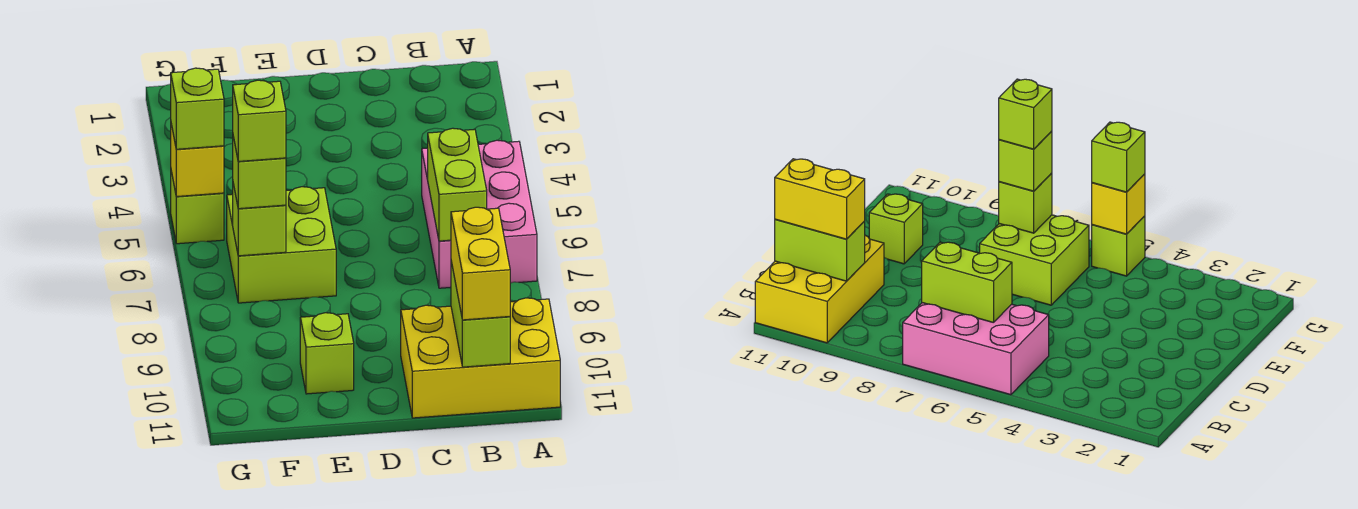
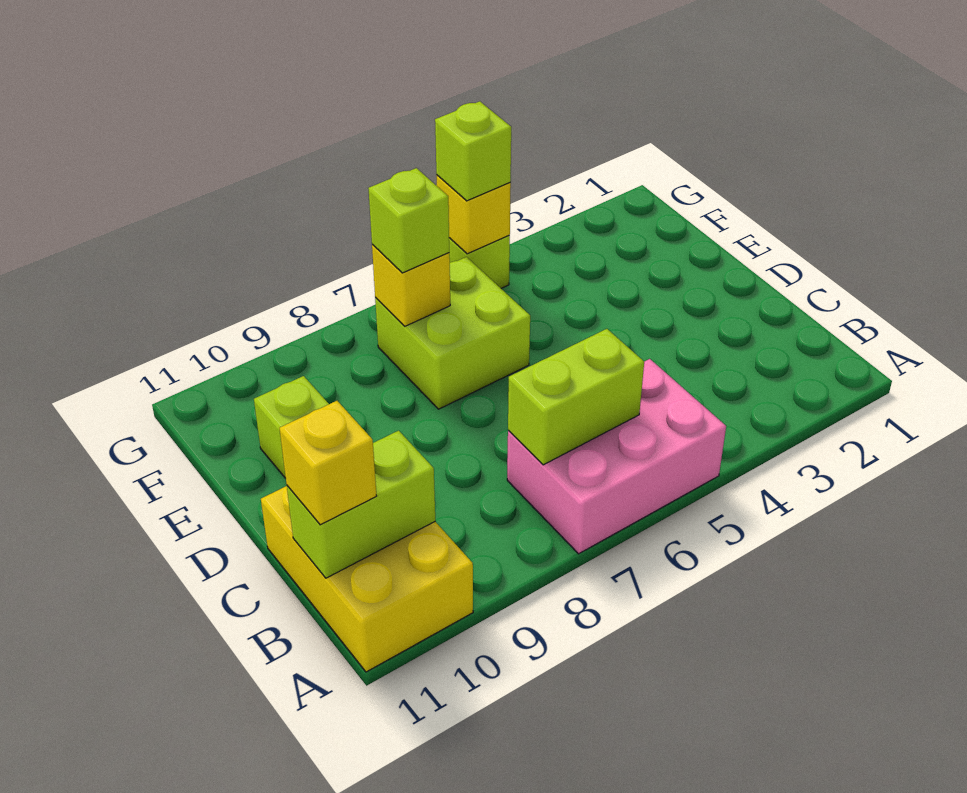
yellow brick B10:B11 level 3 -> yellow brick B11 level 3
lime brick F7 level 2 -> yellow brick F7 level 2
lime brick F7 level 4 -> none

